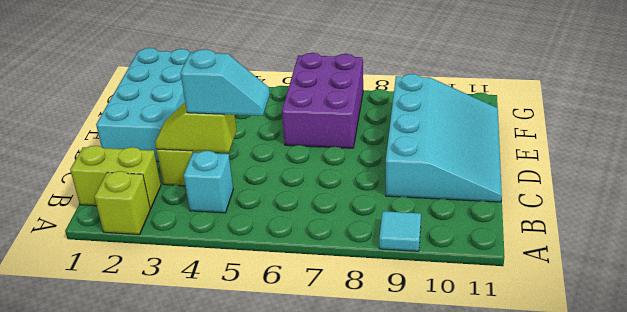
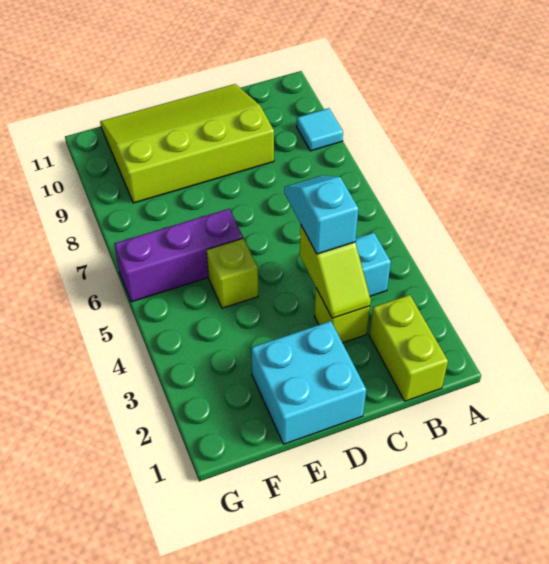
lime brick A2 level 1 -> lime brick E5 level 1
cyan slope C9:F11 level 1 top 9 -> lime slope C9:F11 level 1 top 9
cyan brick D1:G2 level 1 -> cyan brick D1:E2 level 1
purple brick E6:G7 level 1 -> purple brick E6:G6 level 1

